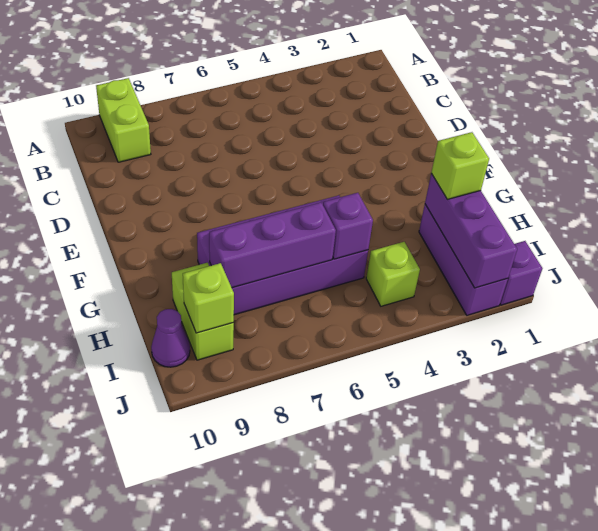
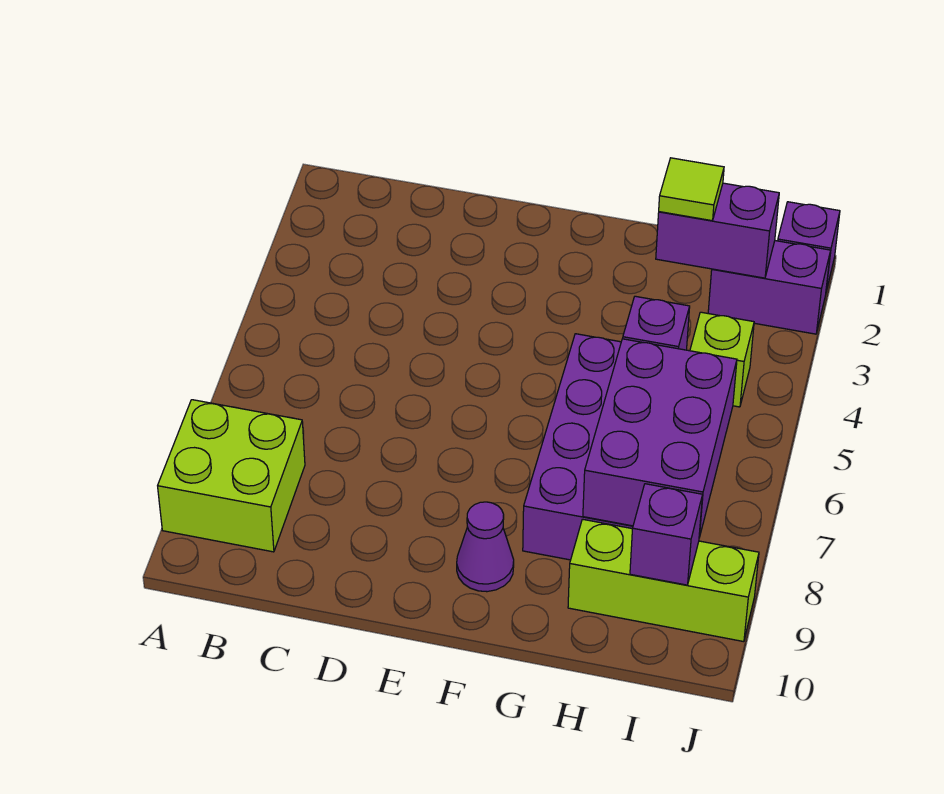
lime brick A9:B9 level 1 -> lime brick A8:B9 level 1
purple brick H2:J2 level 1 -> purple brick I2:J2 level 1
purple brick H2:J2 level 2 -> purple brick H2:I2 level 2
lime brick H2 level 3 -> lime tile H2 level 3
purple brick H6:H8 level 2 -> purple brick H6:I8 level 2
lime brick H9:I9 level 1 -> lime brick H9:J9 level 1
lime brick I9 level 2 -> purple brick I9 level 2
purple cone I10 level 1 -> purple cone F9 level 1

